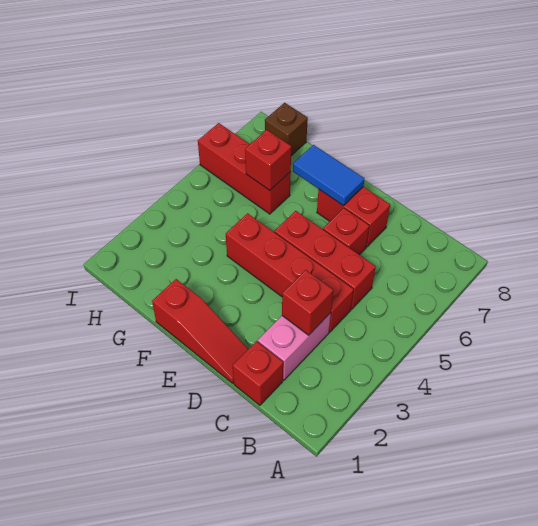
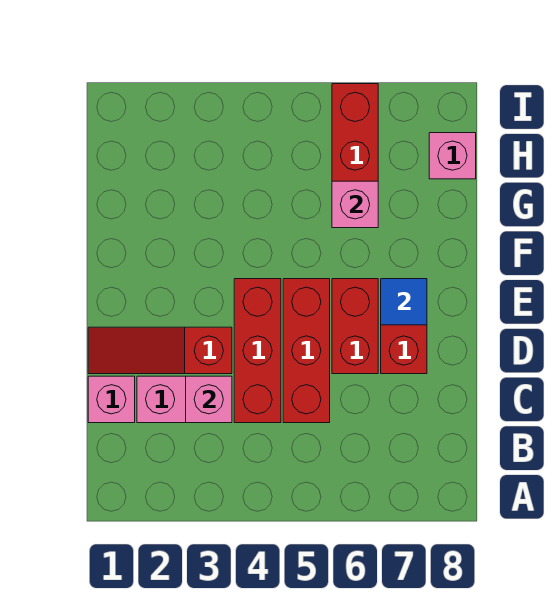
red brick C1 level 1 -> pink brick C1 level 1
red brick C3 level 2 -> pink brick C3 level 2
red brick C4:F4 level 1 -> red brick C4:E4 level 1
red slope D1:F1 level 1 top F -> red slope D1:D3 level 1 top 3
red brick D6 level 1 -> red brick D6:E6 level 1
blue tile E7:F7 level 2 -> blue tile E7 level 2
red brick G6 level 2 -> pink brick G6 level 2
brown brick H8 level 1 -> pink brick H8 level 1

